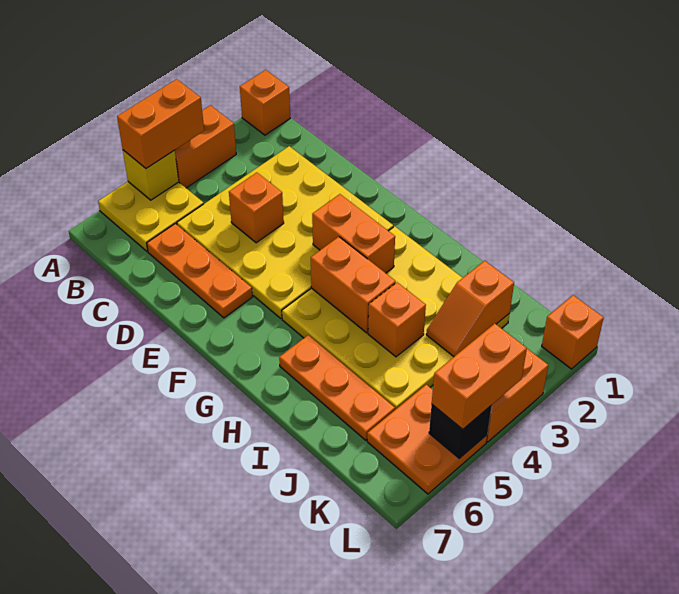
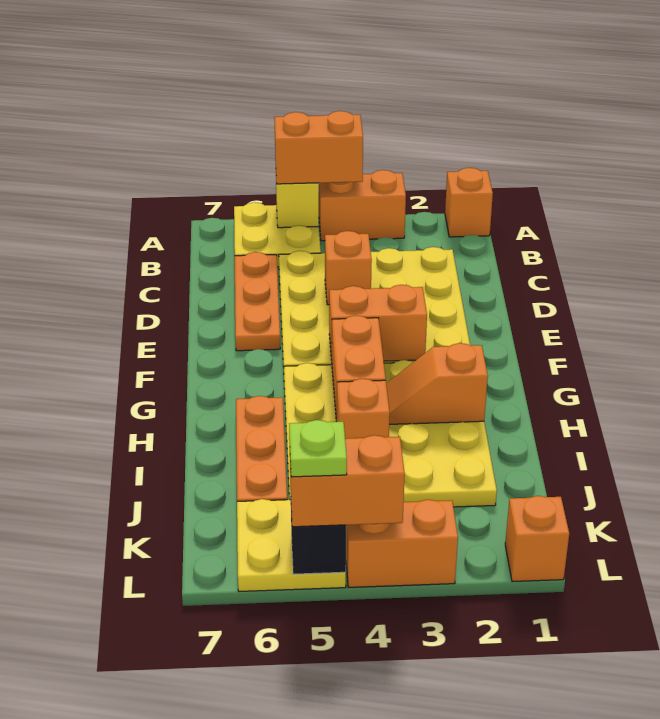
orange brick F3:G3 level 2 -> orange brick F3:F4 level 2
orange slope J2:J3 level 2 top 2 -> orange slope H2:H3 level 2 top 2
orange plate K5:L6 level 1 -> yellow plate K5:L6 level 1
none -> lime plate L5 level 4

